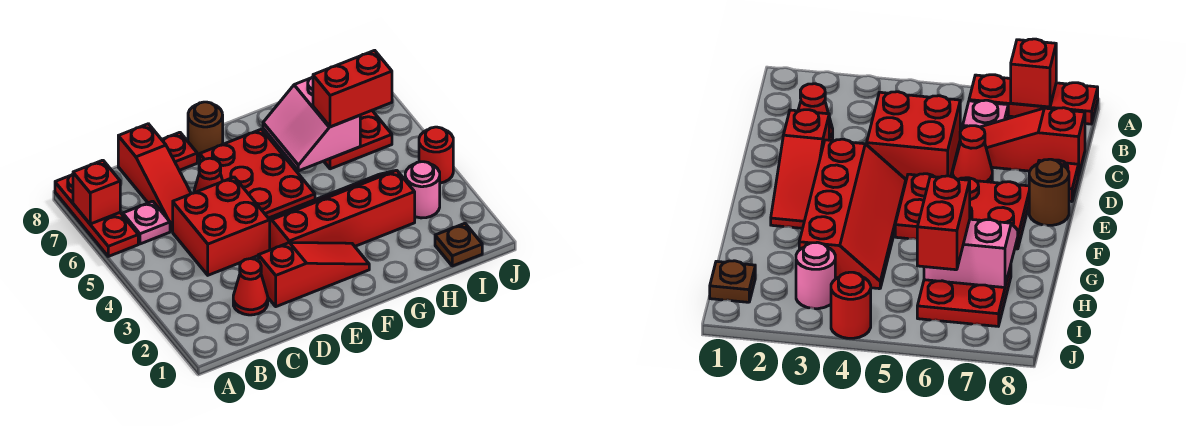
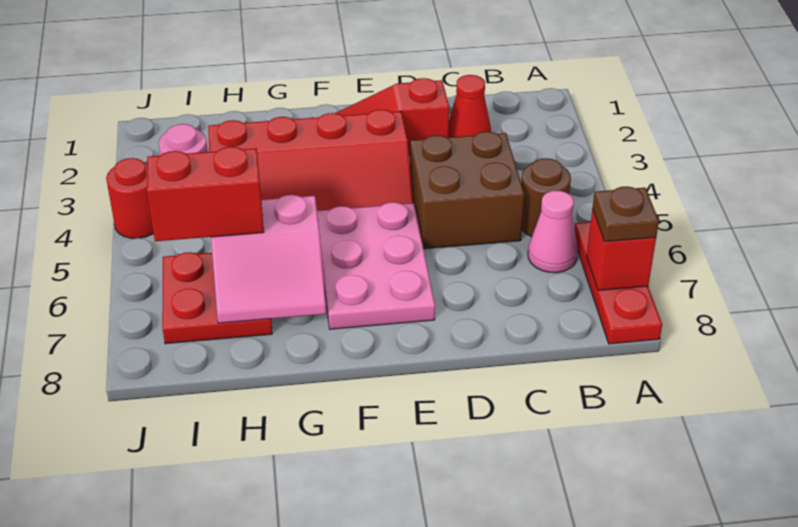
pink plate B6 level 1 -> pink cone B6 level 1
red brick C4:D5 level 1 -> brown brick C4:D5 level 1
red slope C6:C8 level 1 top 8 -> none
red cone D6 level 1 -> none
red plate D8 level 1 -> none
red plate E5:F7 level 1 -> pink plate E5:F7 level 1
brown round brick E8 level 1 -> brown round brick B5 level 1
pink slope G6:H7 level 2 top H -> pink slope G6:H7 level 2 top 6
brown plate I1 level 1 -> brown plate A7 level 3

